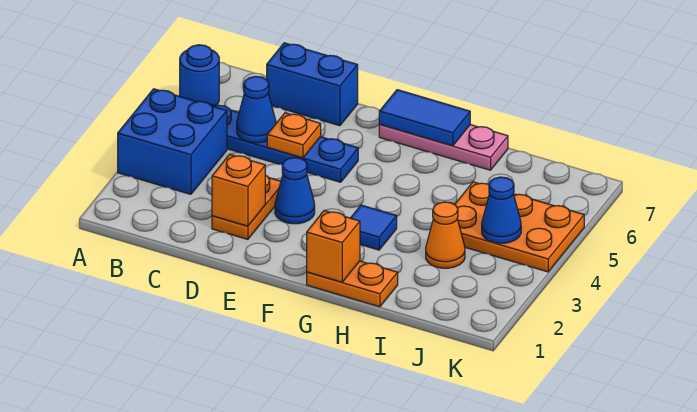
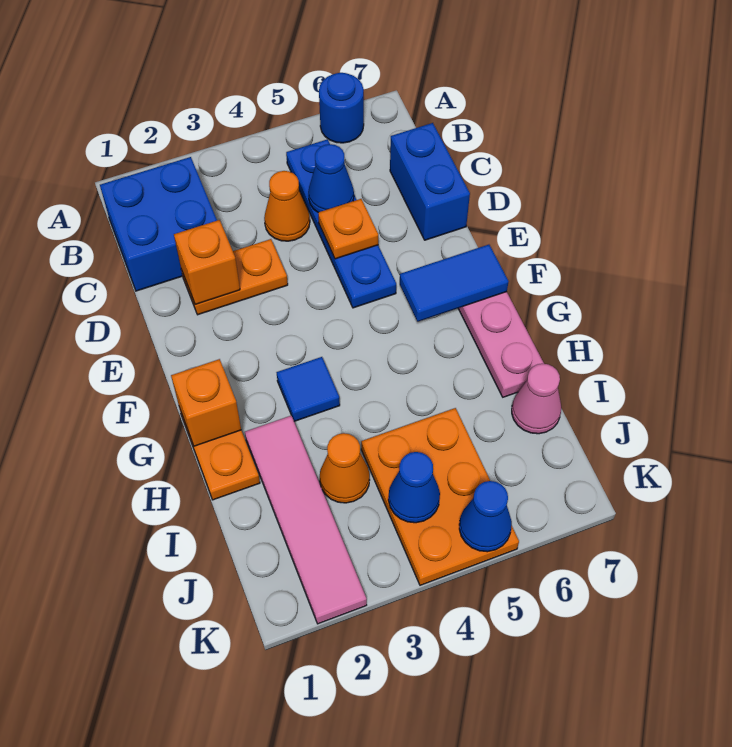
blue brick A3:B4 level 1 -> blue brick B1:C2 level 1
none -> orange cone C4 level 1
blue cone E3 level 1 -> blue cone K5 level 2
blue tile F7:G7 level 2 -> blue tile F6:F7 level 2
none -> pink tile H2:K2 level 1
none -> pink cone I7 level 1

